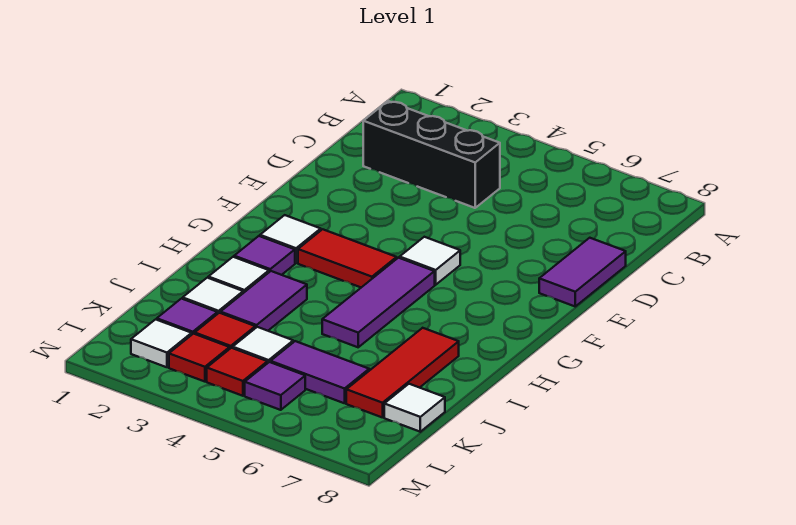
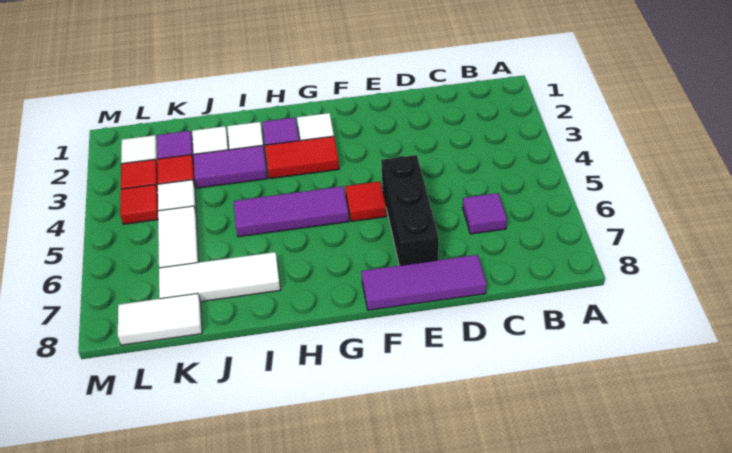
black brick C2:C4 level 1 -> black brick E5:E7 level 1
purple tile D8:E8 level 1 -> purple tile D8:F8 level 1
white tile F5 level 1 -> red tile F5 level 1
red tile G3:G4 level 1 -> red tile G3:H3 level 1
red tile I7:K7 level 1 -> white tile I7:K7 level 1
purple tile K5:K6 level 1 -> white tile K5:K6 level 1
white tile K8 level 1 -> white tile K8:L8 level 1
purple tile L5 level 1 -> purple tile C6 level 1

